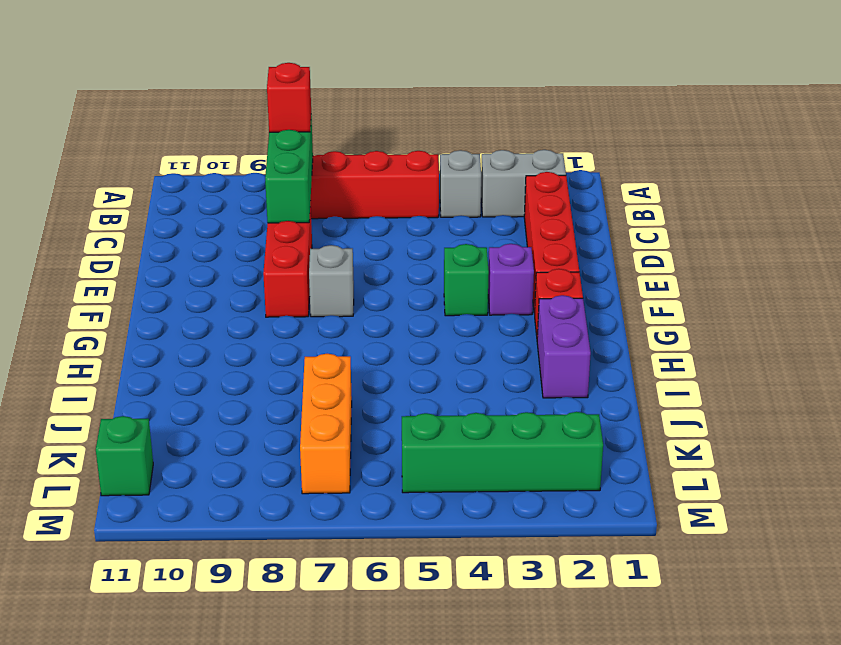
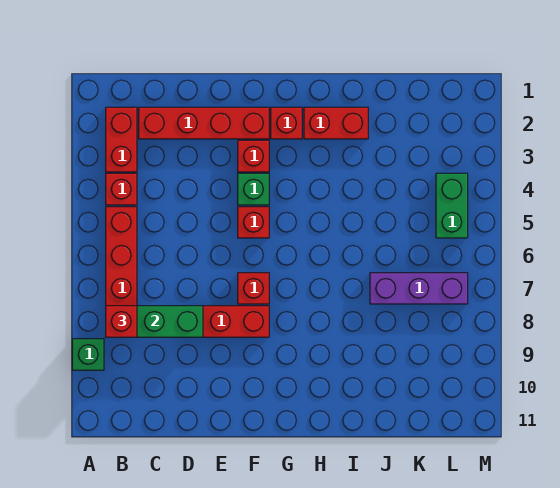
grey brick B2:B3 level 1 -> red brick B2:B3 level 1
grey brick B4 level 1 -> red brick B4 level 1
purple brick F3 level 1 -> red brick F3 level 1
none -> red brick F5 level 1
grey brick F7 level 1 -> red brick F7 level 1
purple brick H2:I2 level 1 -> red brick H2:I2 level 1
orange brick J7:L7 level 1 -> purple brick J7:L7 level 1
green brick L2:L5 level 1 -> green brick L4:L5 level 1
green brick L11 level 1 -> green brick A9 level 1

